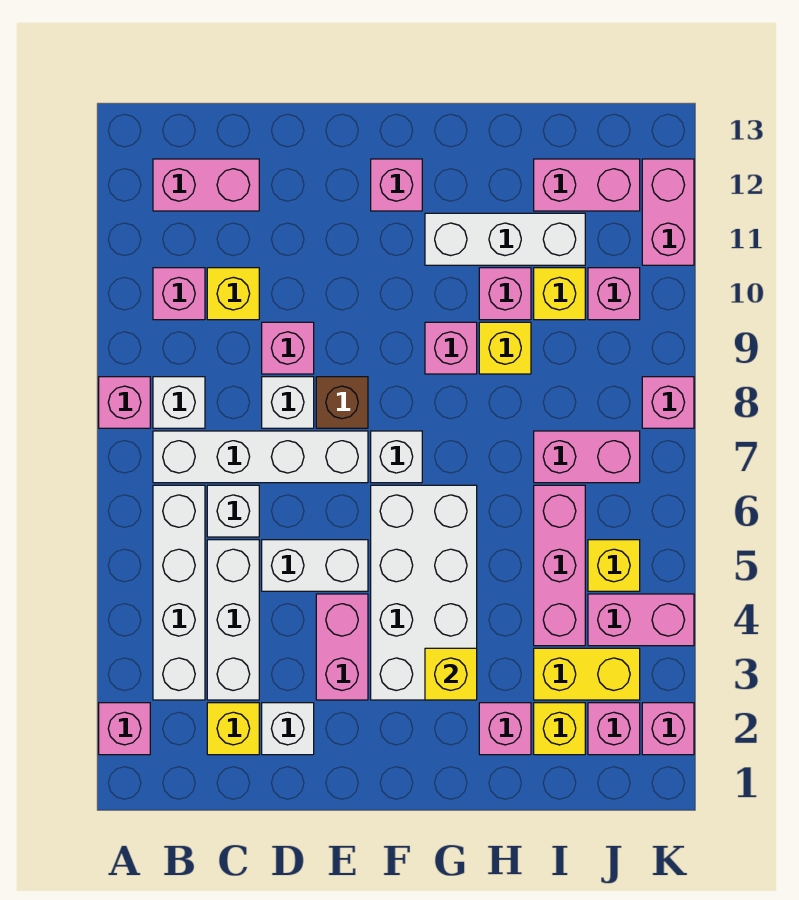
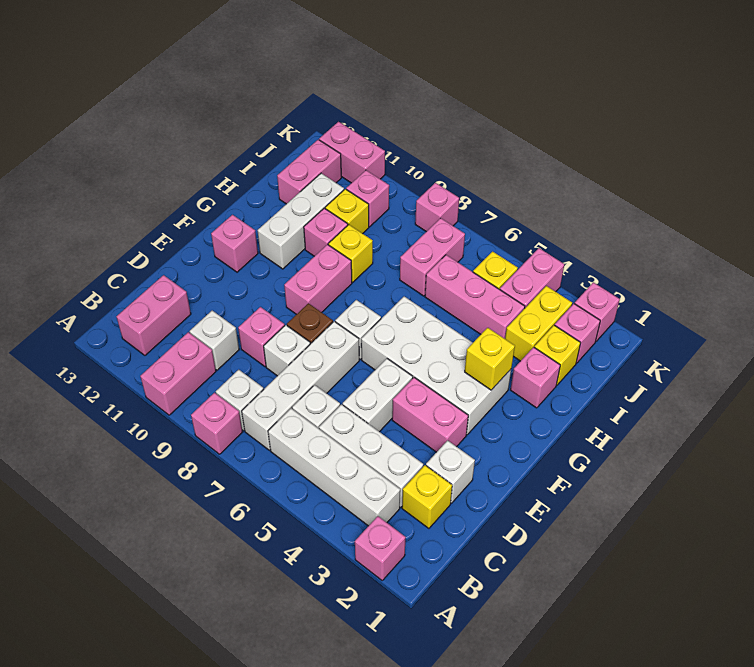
pink brick B10 level 1 -> pink brick A10:B10 level 1
yellow brick C10 level 1 -> white brick C10 level 1
pink brick G9 level 1 -> pink brick F9:G9 level 1

